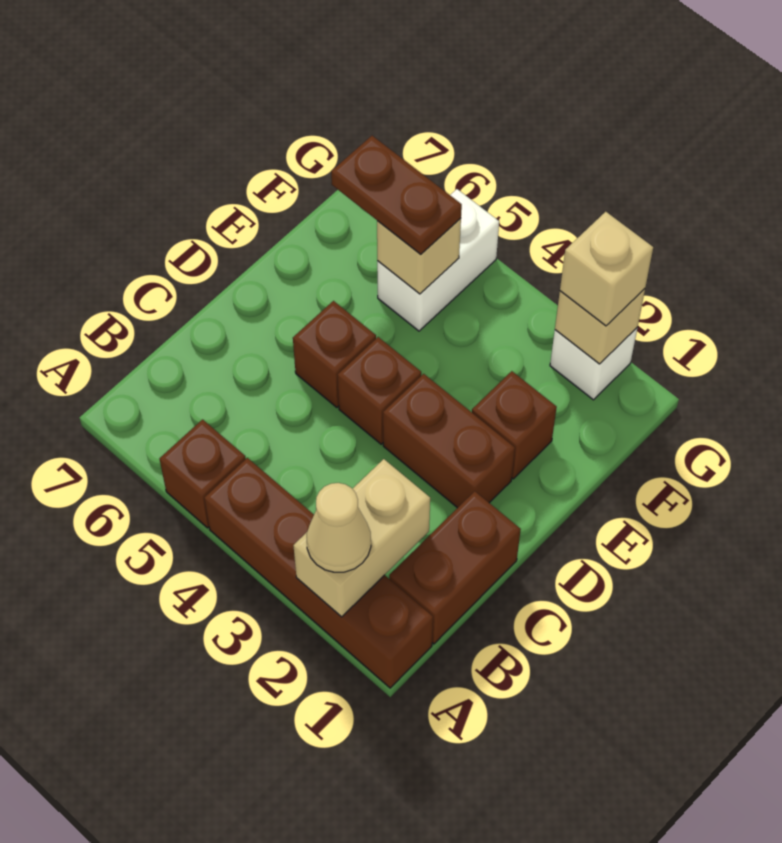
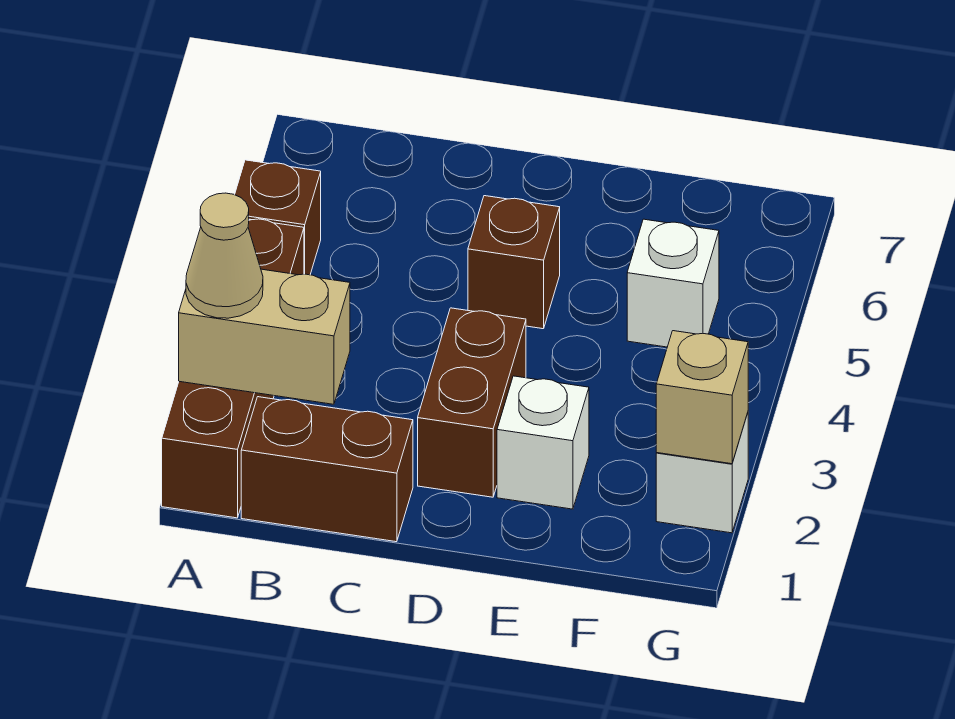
brown brick D4 level 1 -> none
brown brick E2 level 1 -> white brick E2 level 1
white brick F5:G5 level 1 -> white brick F5 level 1
tan brick F5 level 2 -> none
brown plate F5:F6 level 3 -> none
tan brick G2 level 3 -> none

